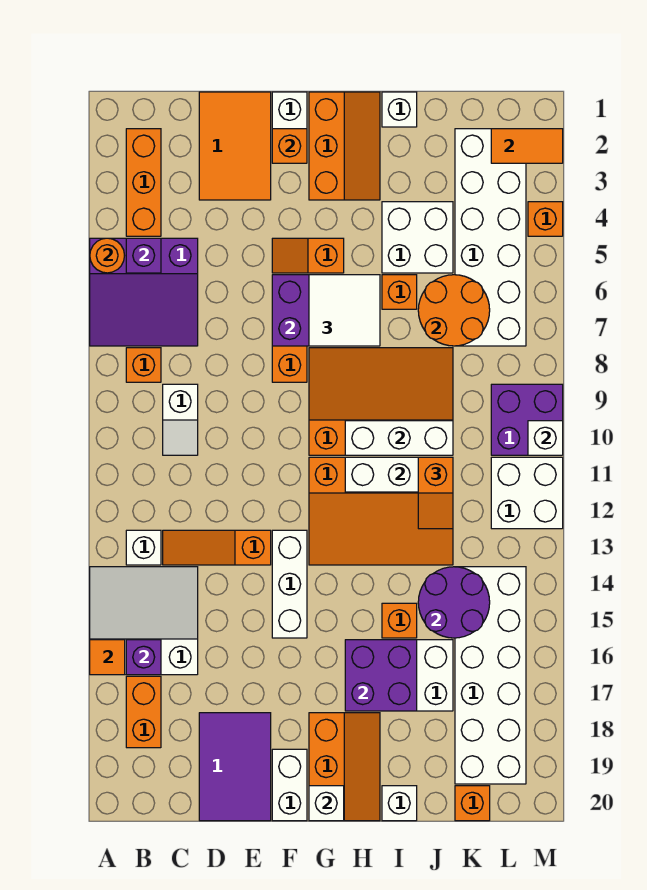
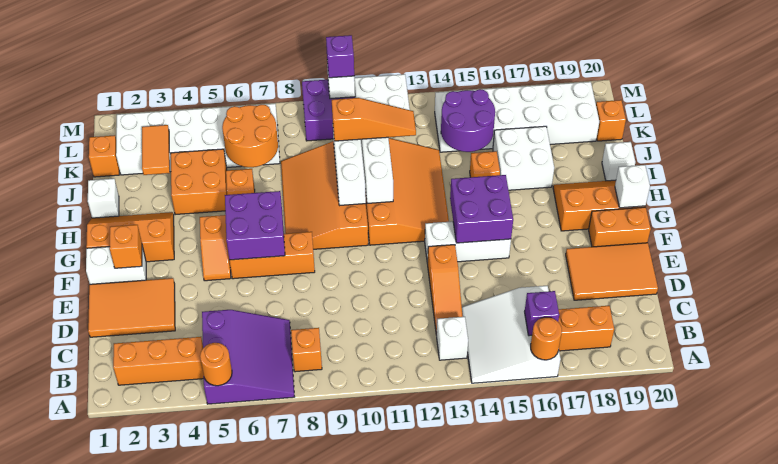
orange tile A16 level 2 -> orange round brick A16 level 2
purple brick B5 level 2 -> purple brick M10 level 3
white slope C9:C10 level 1 top 9 -> none
purple tile D18:E20 level 1 -> orange tile D18:E20 level 1
white brick F19:F20 level 1 -> orange brick F19:F20 level 1
white tile G6:H7 level 3 -> none
purple brick H16:I17 level 2 -> purple brick F14:G15 level 2
white brick I4:J5 level 1 -> orange brick I4:J5 level 1
orange slope J11:J12 level 3 top 11 -> orange slope J10:J12 level 3 top 10
orange tile L2:M2 level 2 -> orange tile J3:K3 level 2
orange brick M4 level 1 -> orange brick K1 level 1

